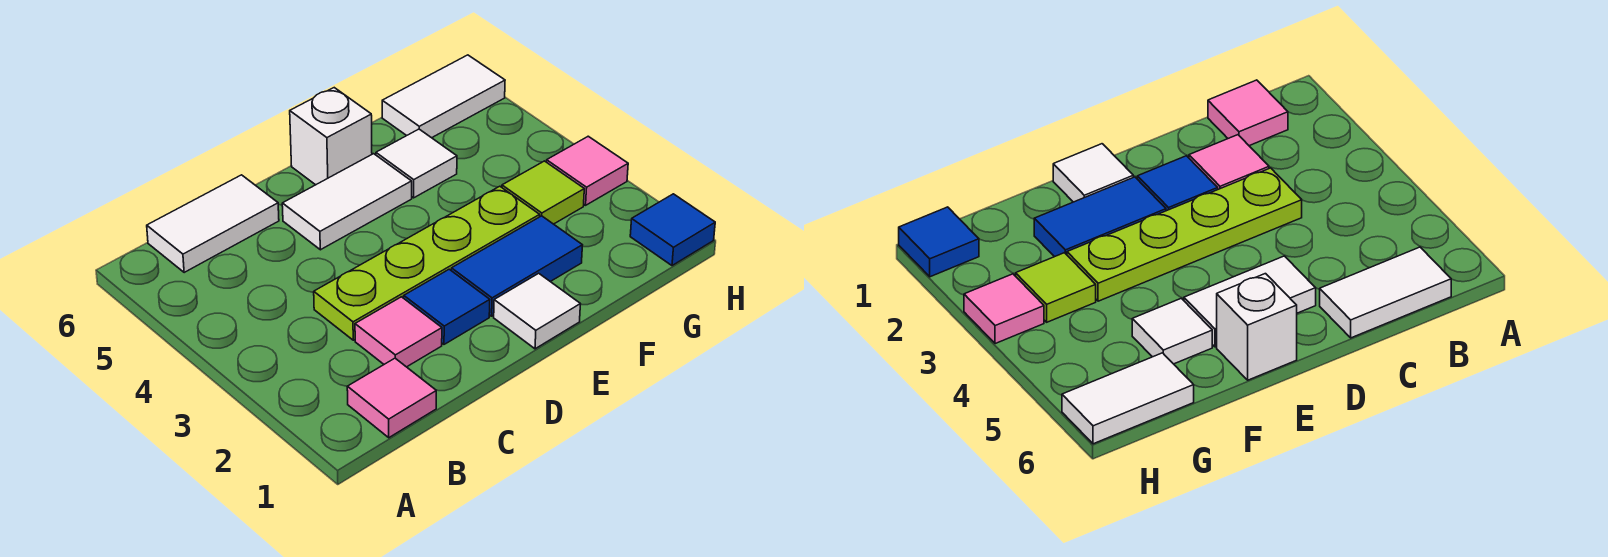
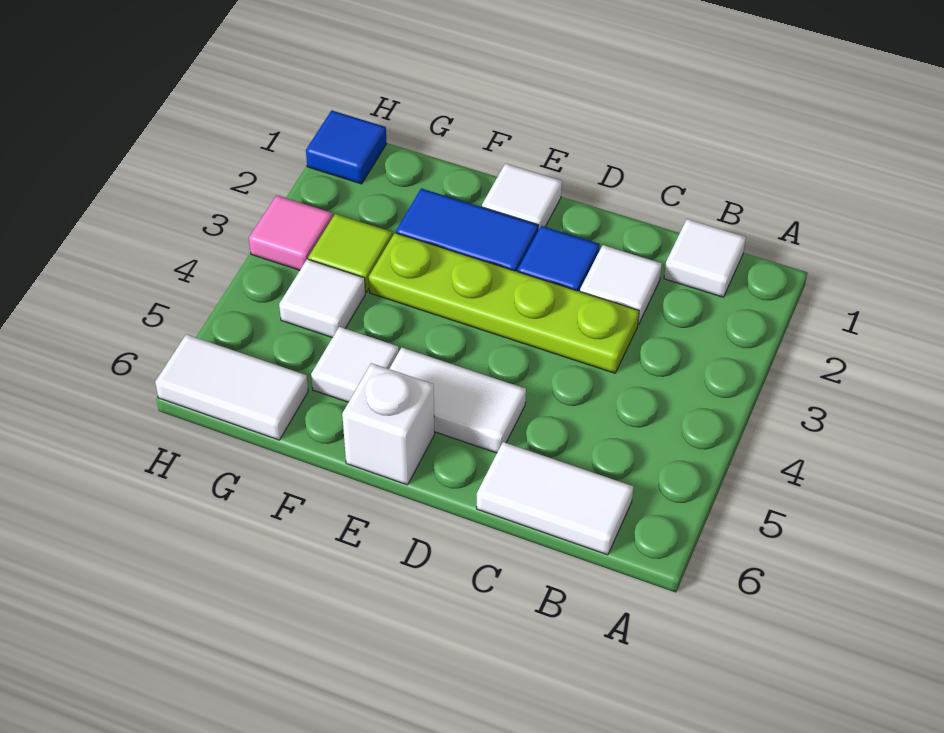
pink tile B1 level 1 -> white tile B1 level 1
pink tile C2 level 1 -> white tile C2 level 1
none -> white tile G4 level 1

